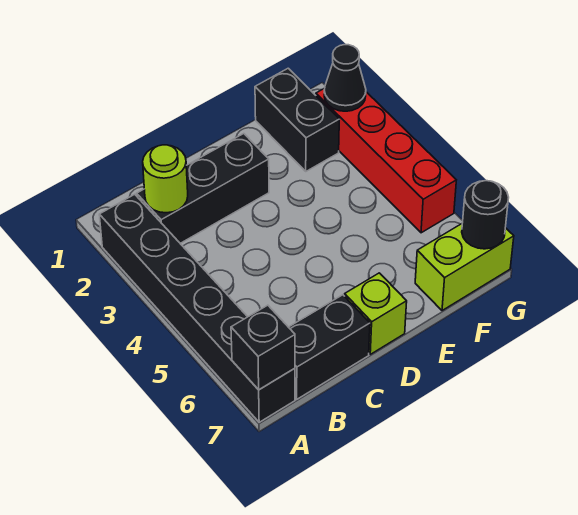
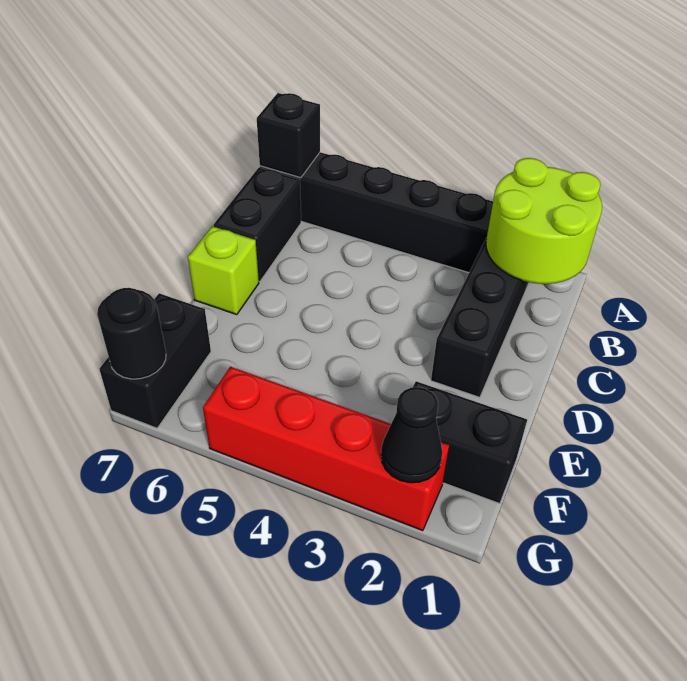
lime round brick B2 level 2 -> lime round brick A1:B2 level 2
lime brick F7:G7 level 1 -> black brick F7:G7 level 1

